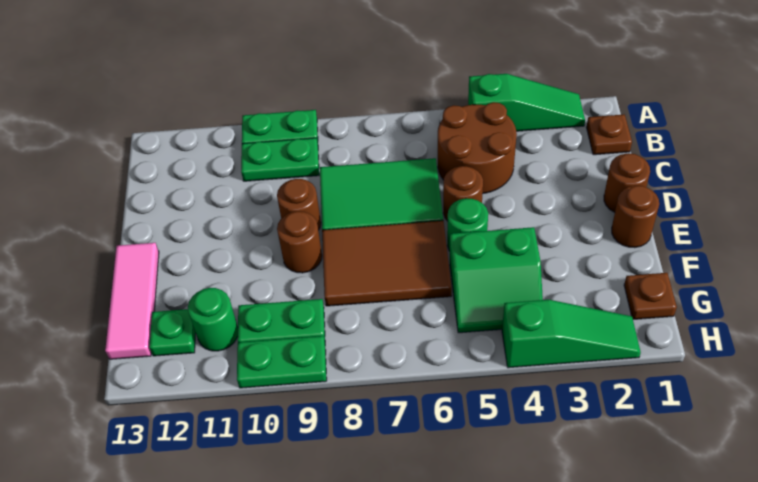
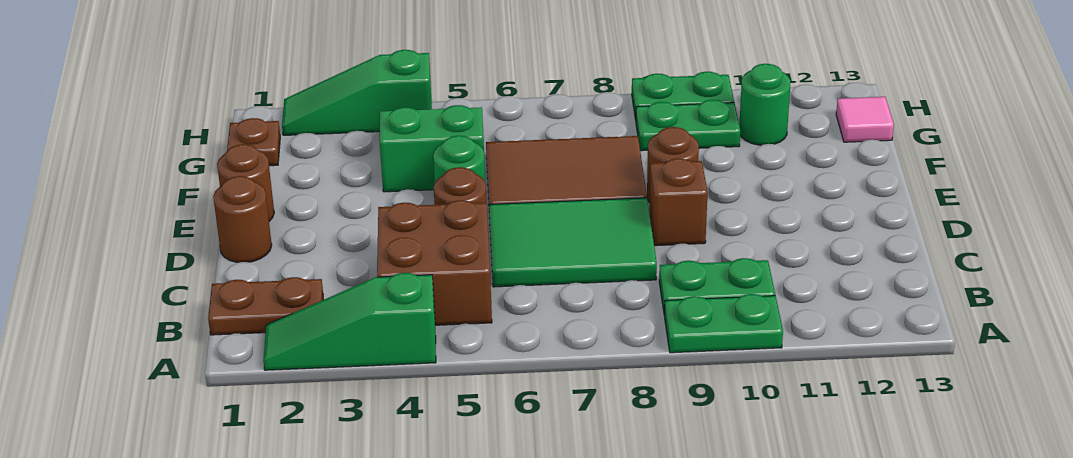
brown plate B1 level 1 -> brown plate B1:B2 level 1
brown round brick B4:C5 level 1 -> brown brick B4:C5 level 1
brown round brick D9 level 1 -> brown brick D9 level 1
pink tile E13:G13 level 1 -> pink tile G13 level 1
green plate G12 level 1 -> none

